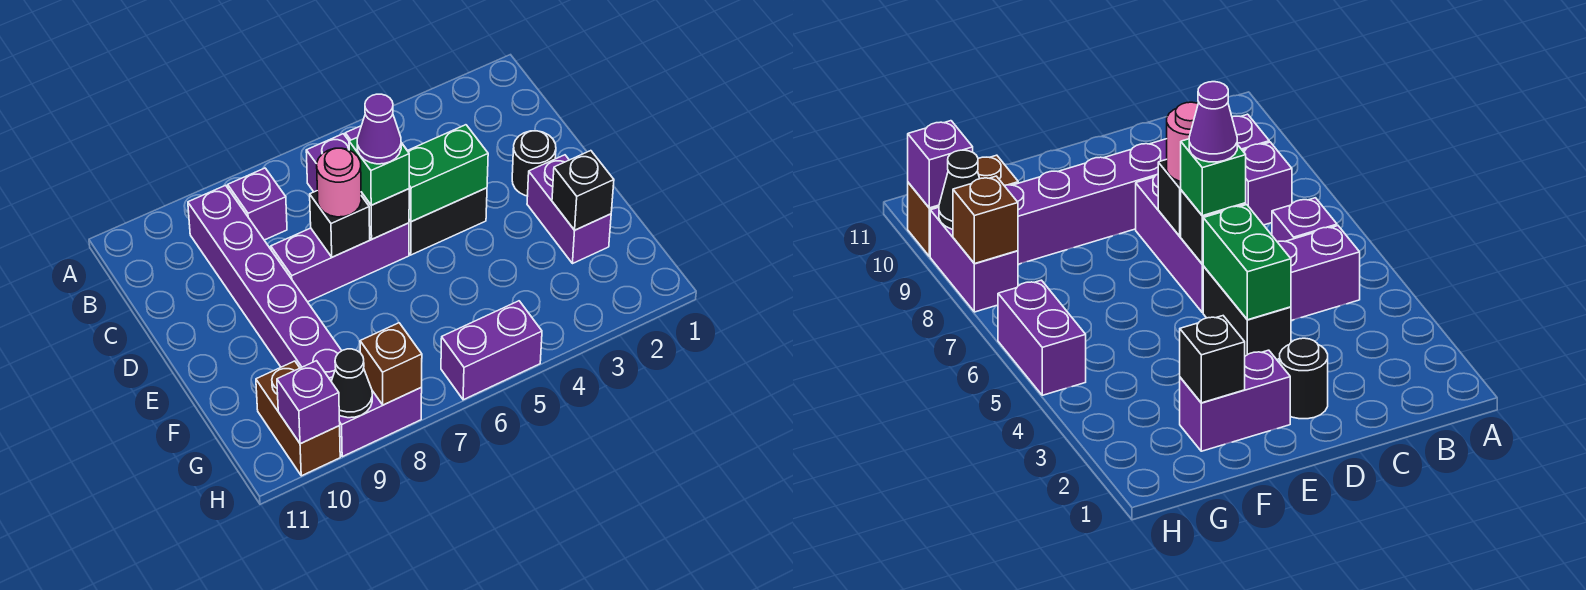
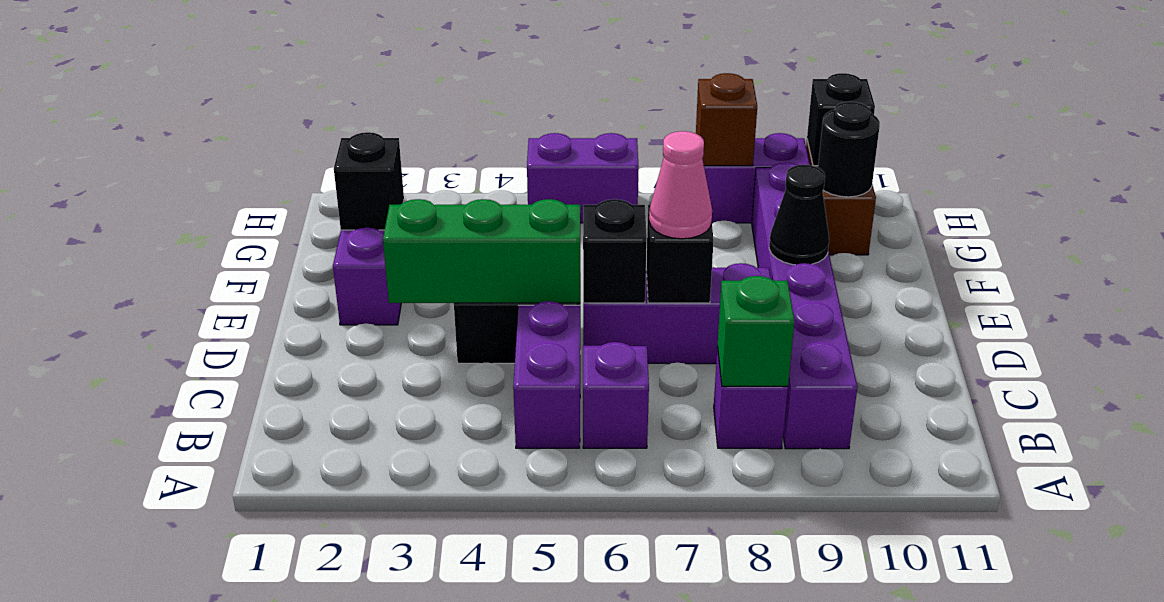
black round brick D2 level 1 -> black round brick G10 level 2
green brick D4:D5 level 2 -> green brick D3:D5 level 2
green brick D6 level 3 -> green brick B8 level 2
purple cone D6 level 4 -> none
pink round brick D7 level 3 -> pink cone D7 level 3
black cone H9 level 2 -> black cone E9 level 2
purple brick H10 level 2 -> black brick H10 level 2

